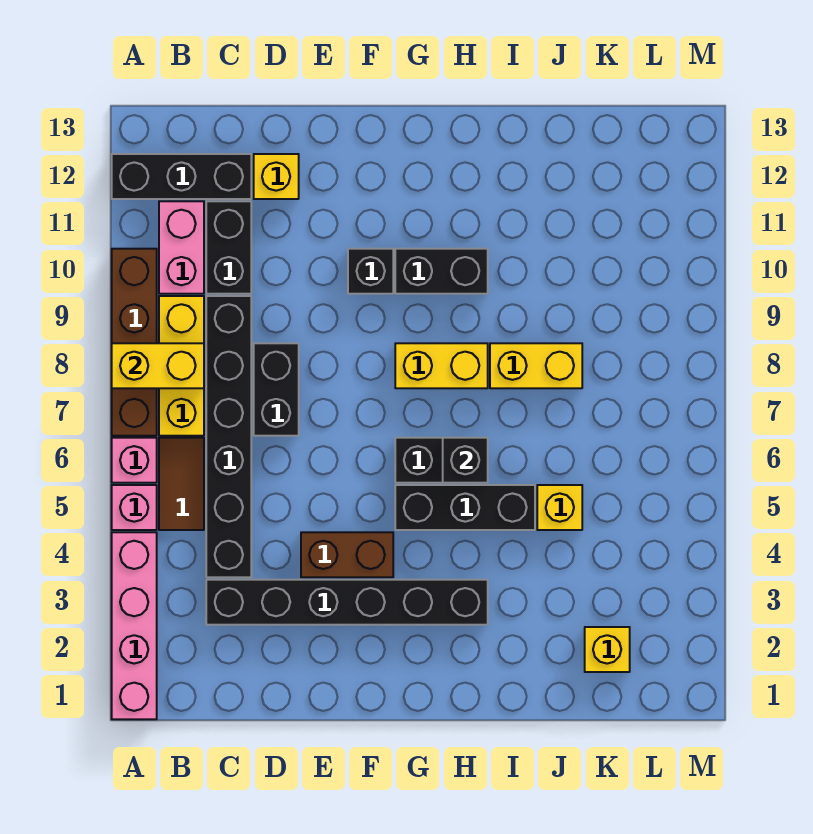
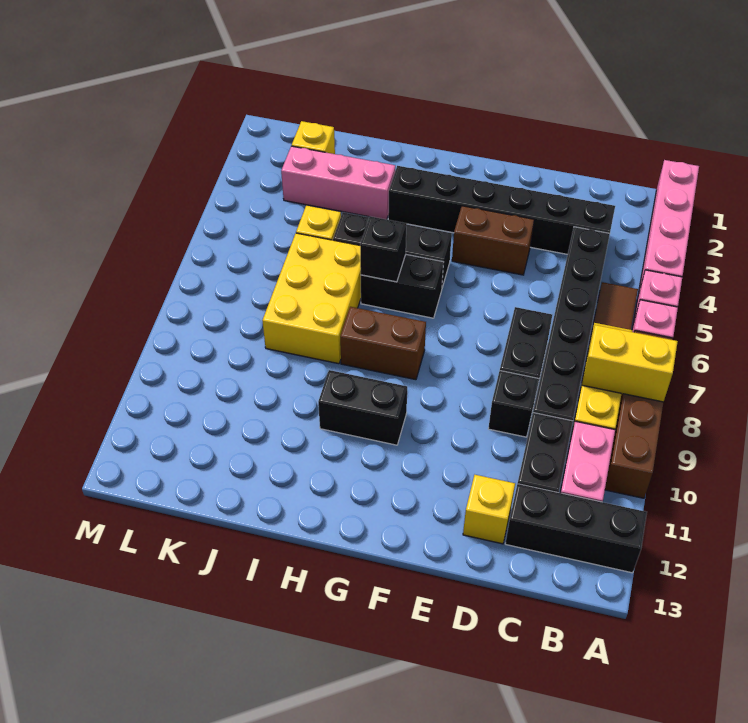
black brick F10 level 1 -> black brick D9 level 1
yellow brick G8:H8 level 1 -> brown brick G8:H8 level 1
none -> pink brick I3:K3 level 1
yellow brick I8:J8 level 1 -> yellow brick I6:J8 level 1

